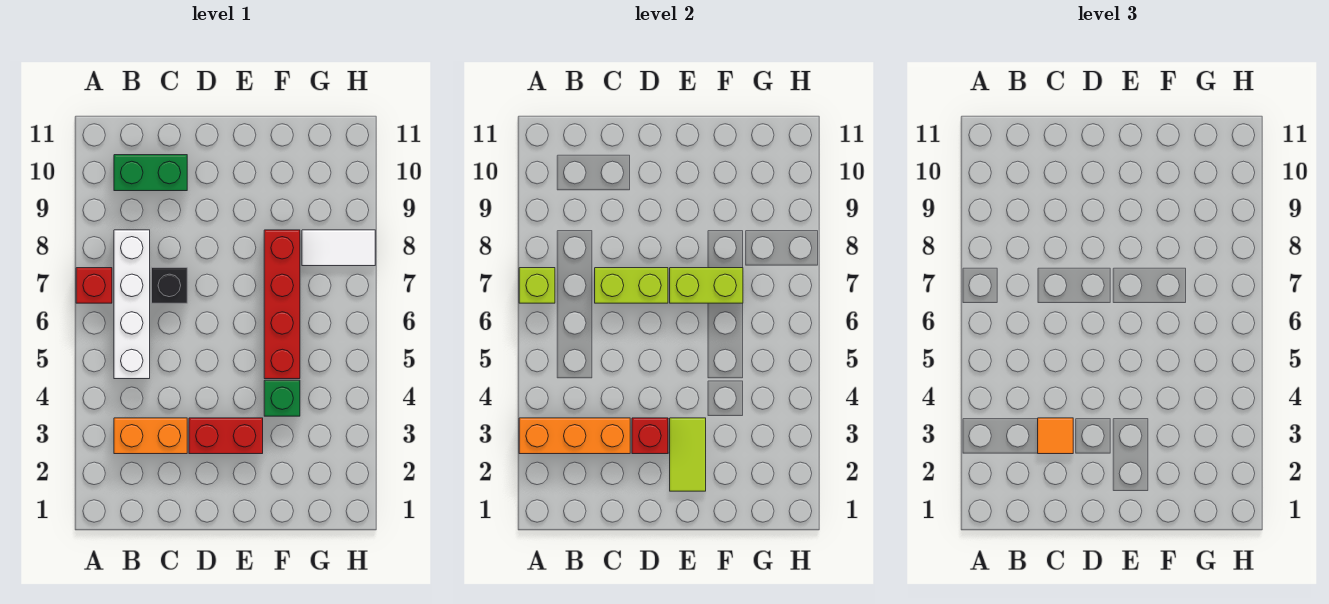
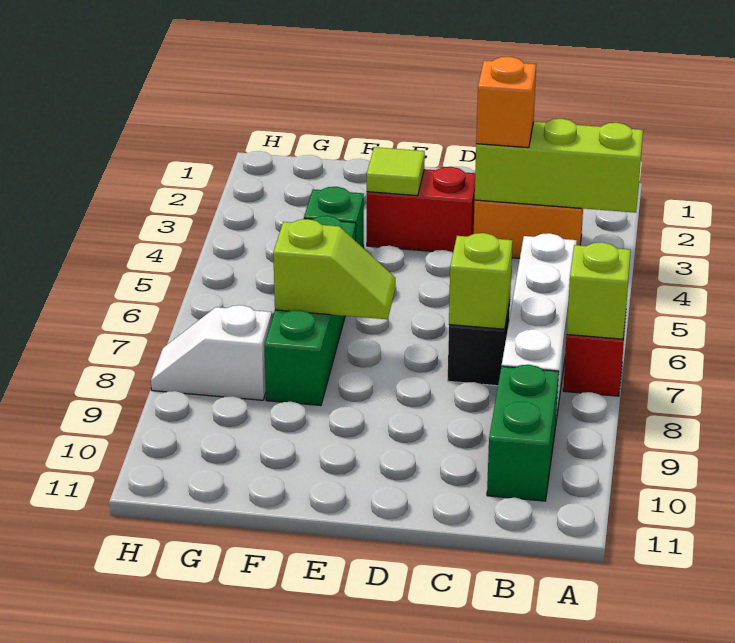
orange brick A3:C3 level 2 -> lime brick A3:C3 level 2
green brick B10:C10 level 1 -> green brick B9:B10 level 1
orange tile C3 level 3 -> orange brick C3 level 3
lime brick C7:D7 level 2 -> lime brick C7 level 2
red brick D3 level 2 -> none
lime tile E2:E3 level 2 -> lime tile E3 level 2
lime brick E7:F7 level 2 -> lime slope E7:F7 level 2 top F
red brick F5:F8 level 1 -> green brick F5:F8 level 1
white tile G8:H8 level 1 -> white slope G8:H8 level 1 top G

